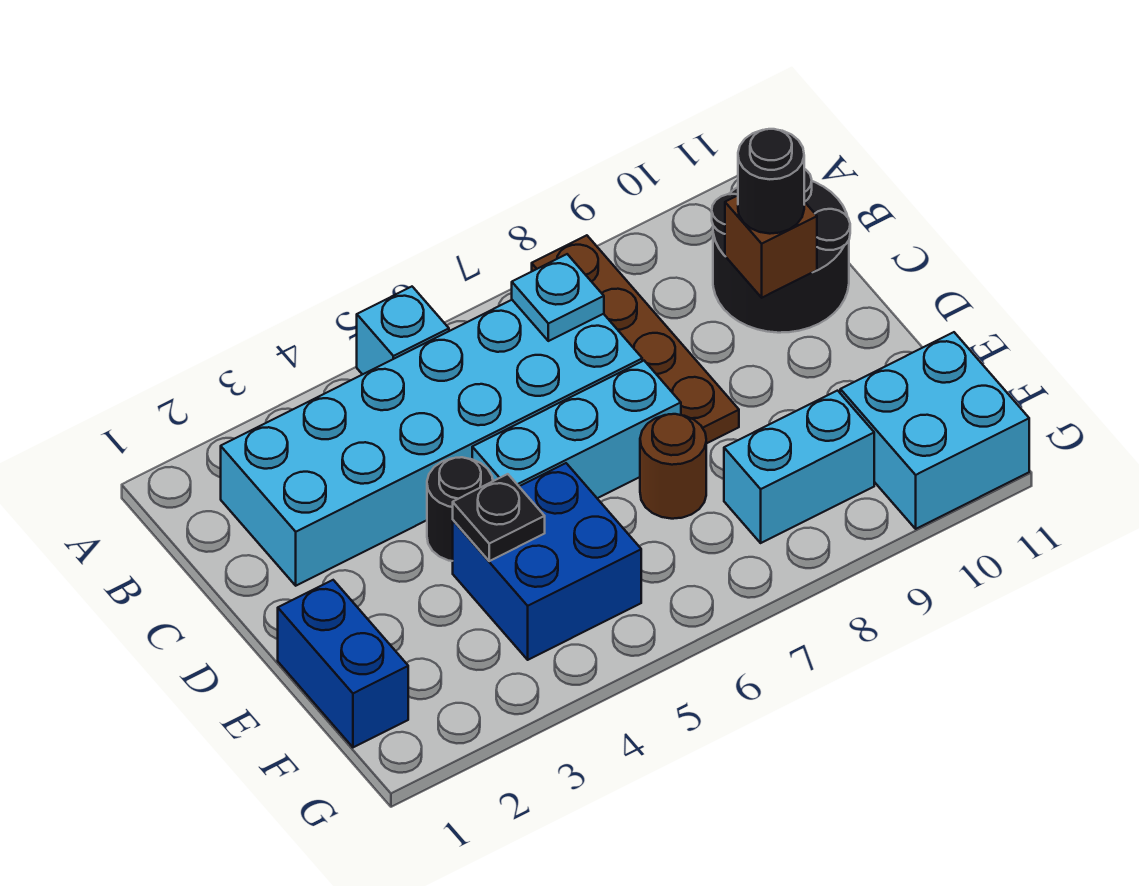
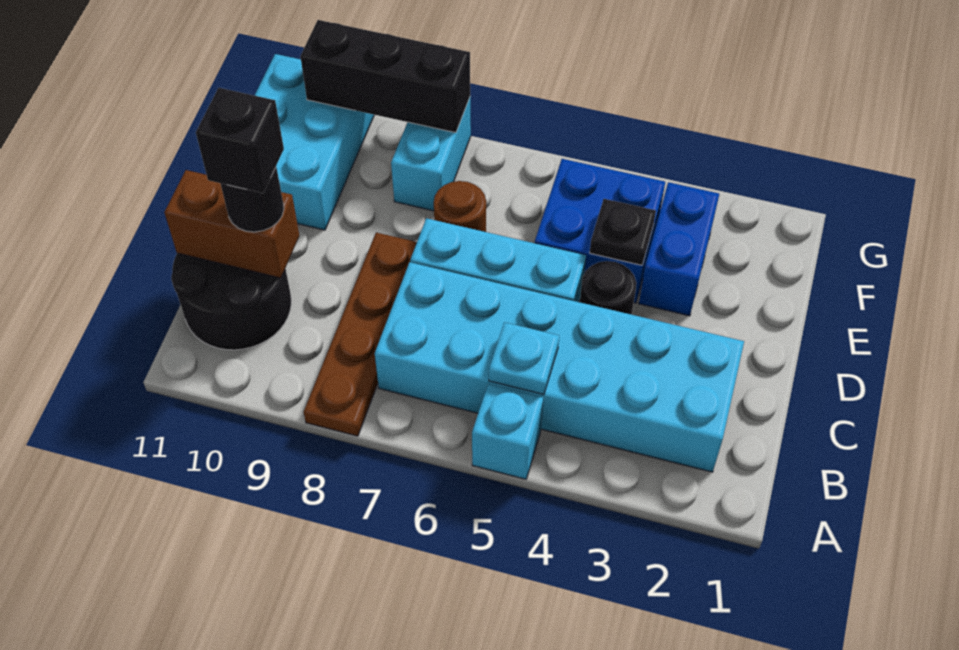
cyan plate B7 level 2 -> cyan plate B5 level 2
brown brick C10 level 2 -> brown brick C10:C11 level 2
none -> black brick C10 level 4
blue brick E1:F1 level 1 -> blue brick E3:F3 level 1
cyan brick F8:F9 level 1 -> cyan brick F8:G8 level 1
cyan brick F10:G11 level 1 -> cyan brick E10:G11 level 1
none -> black brick G8:G10 level 2

